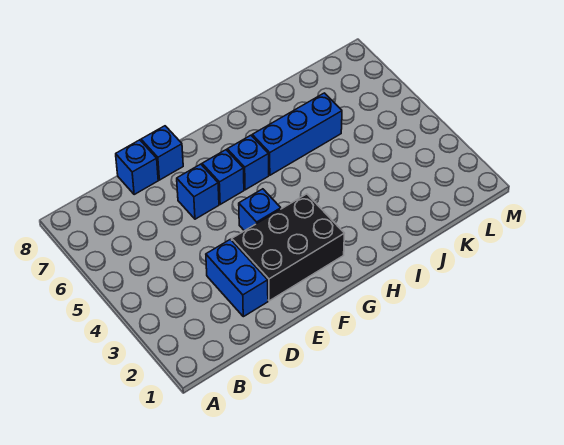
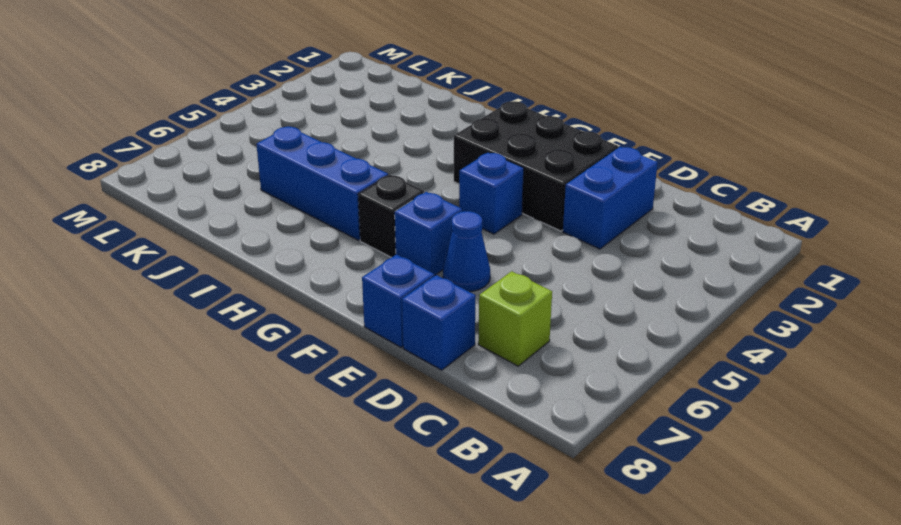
none -> lime brick C7 level 1
blue brick E6 level 1 -> blue cone E6 level 1
blue brick G6 level 1 -> black brick G6 level 1

